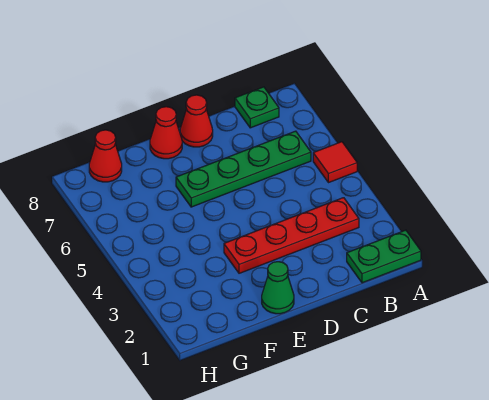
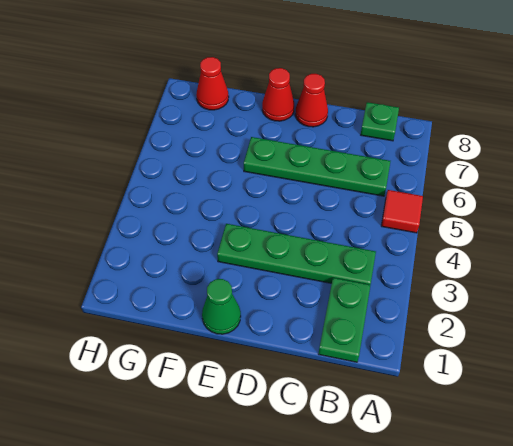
green plate A1:B1 level 1 -> green plate B1:B2 level 1
red plate B3:E3 level 1 -> green plate B3:E3 level 1

